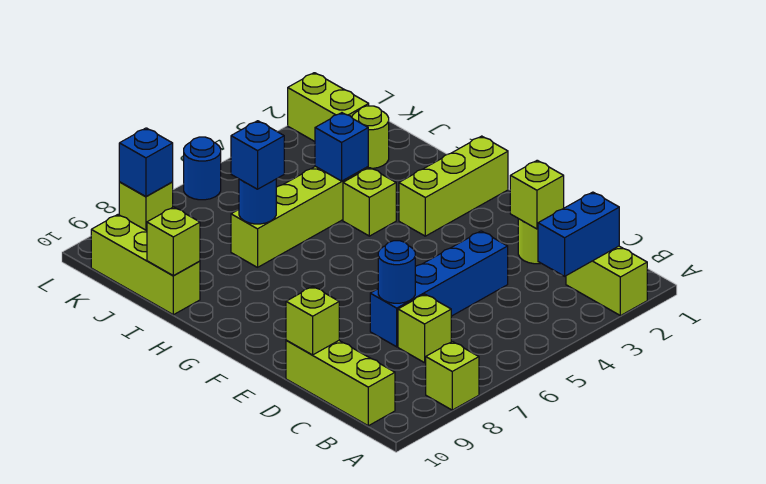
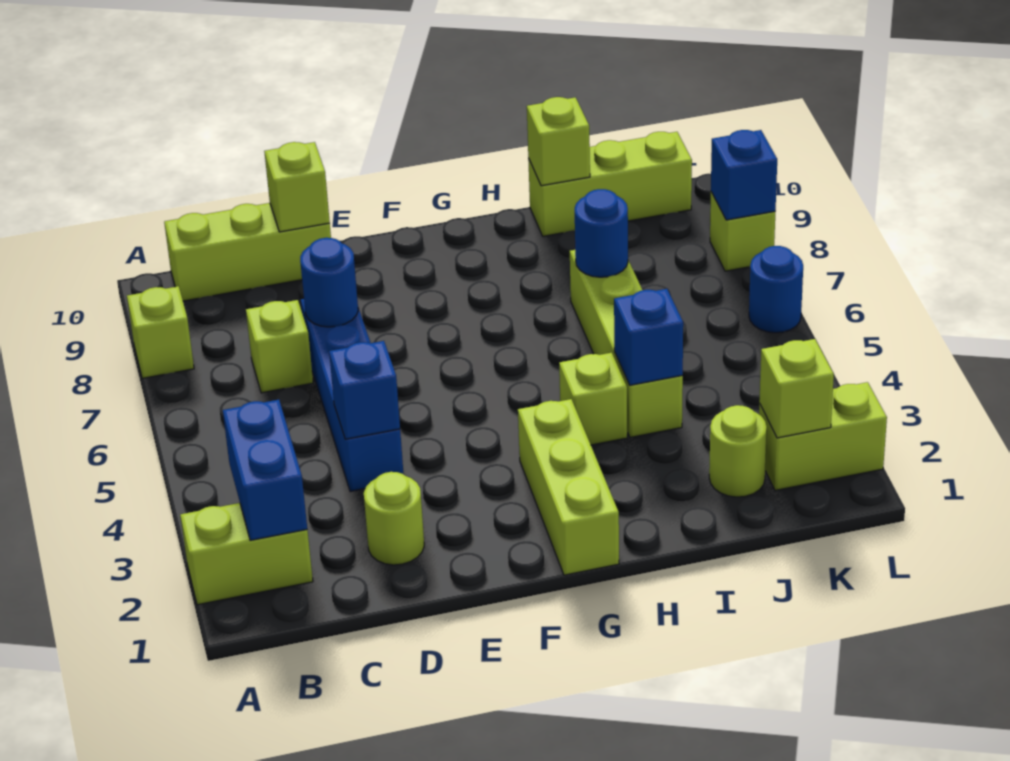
lime brick D2 level 2 -> lime brick K2 level 2
blue brick I7 level 3 -> blue brick D4 level 2

